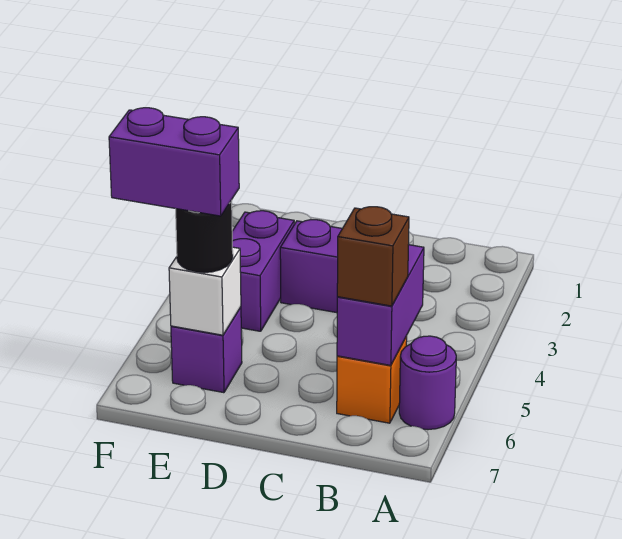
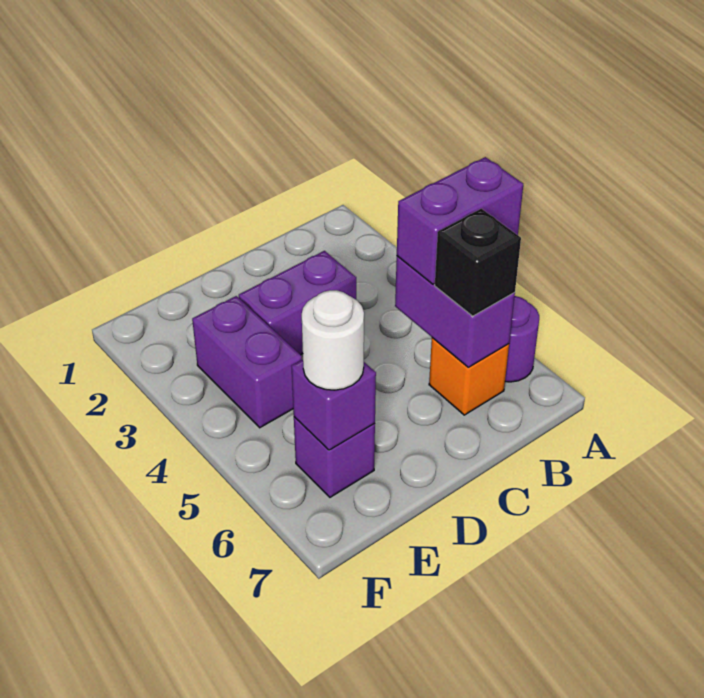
brown brick B6 level 3 -> black brick B6 level 3
white brick E6 level 2 -> purple brick E6 level 2
black round brick E6 level 3 -> white round brick E6 level 3
purple brick E6:F6 level 4 -> purple brick A5:B5 level 3

